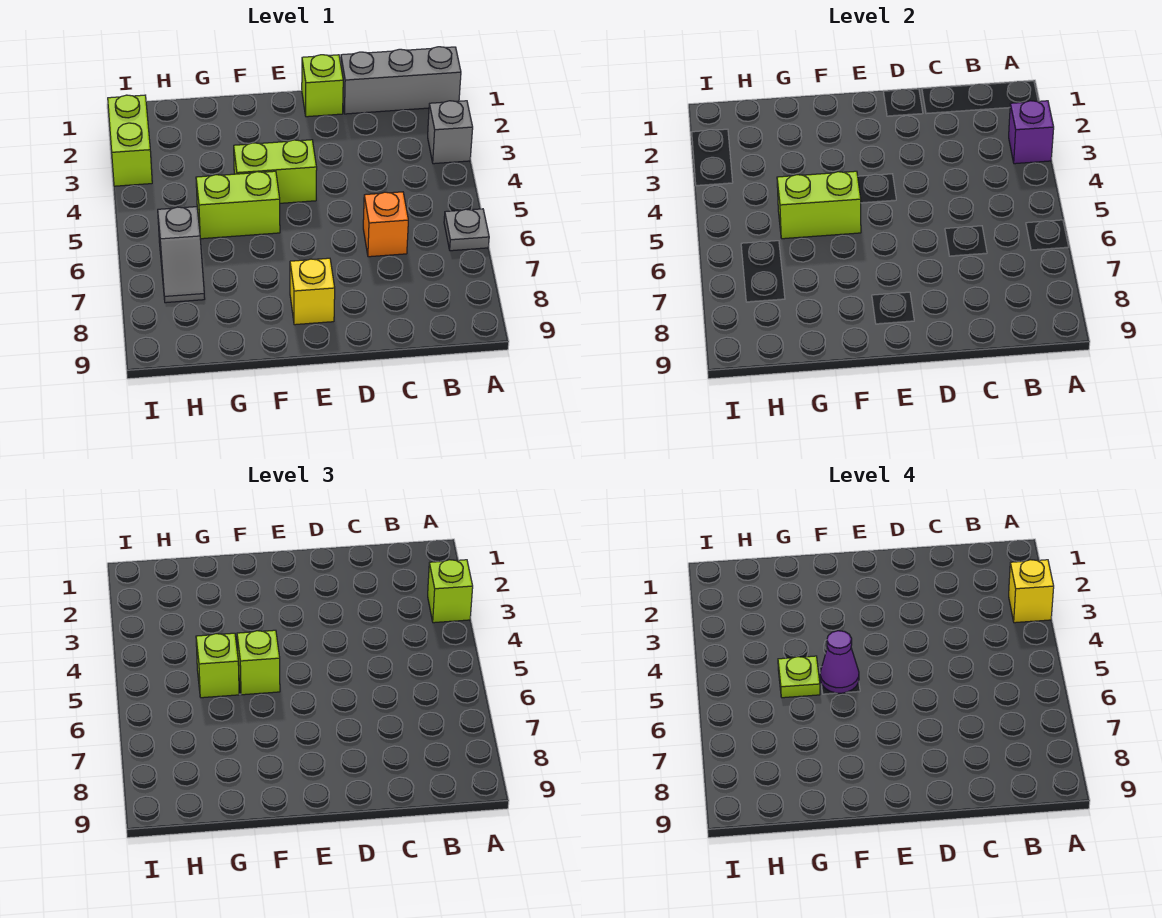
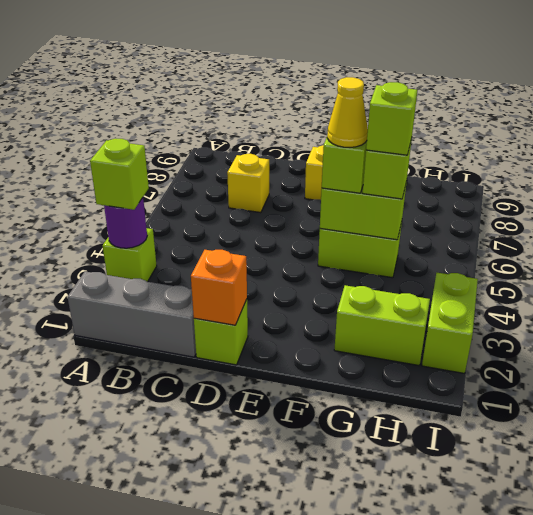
grey brick A3 level 1 -> lime brick A3 level 1
purple brick A3 level 2 -> purple round brick A3 level 2
yellow brick A3 level 4 -> yellow brick C7 level 1
grey plate A6 level 1 -> none
orange brick C6 level 1 -> orange brick D1 level 2
lime brick E4:F4 level 1 -> lime brick G2:H2 level 1
purple cone F5 level 4 -> yellow cone F5 level 4
lime plate G5 level 4 -> lime brick G5 level 4
grey slope H6:H7 level 1 top 6 -> none

